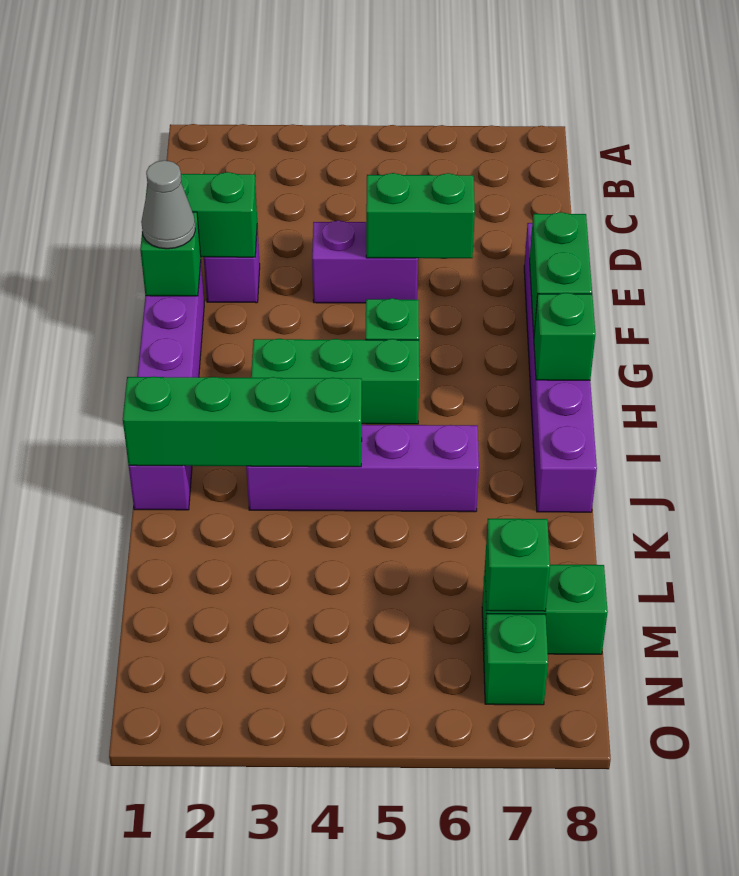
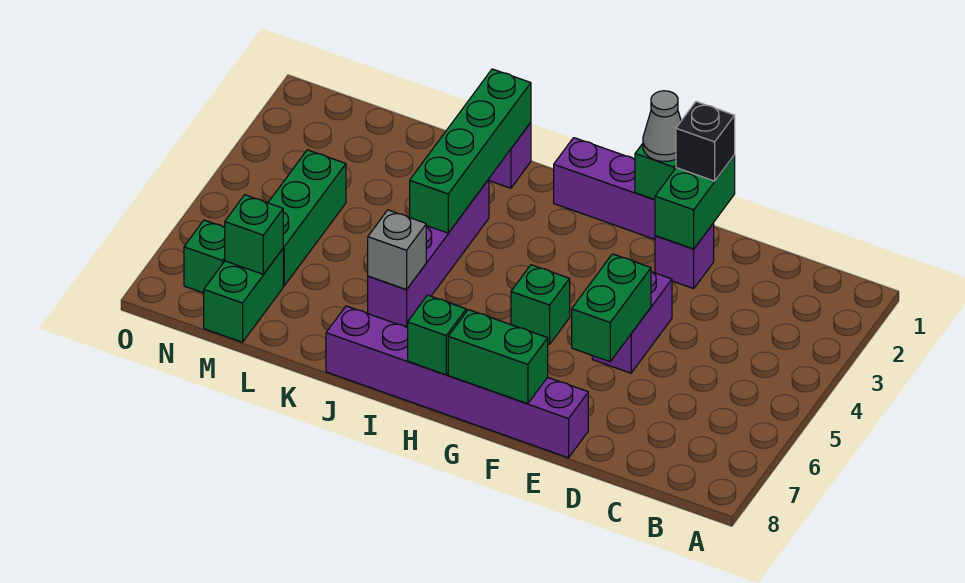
none -> black brick E1 level 3
green brick H3:H5 level 1 -> green brick M4:M6 level 1
none -> grey brick J6 level 2

